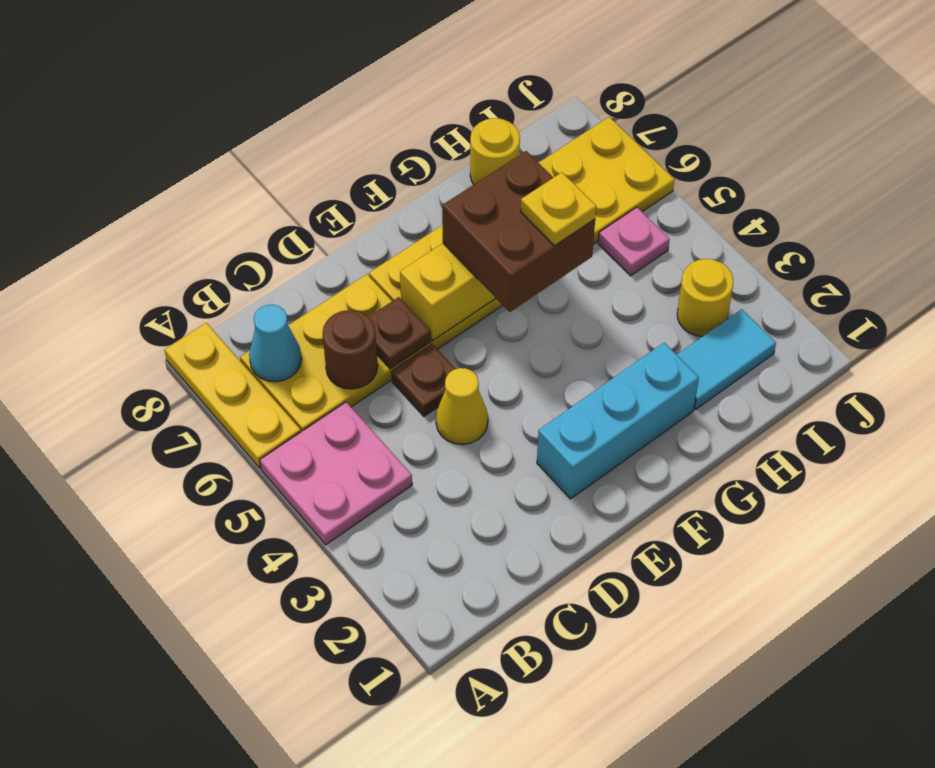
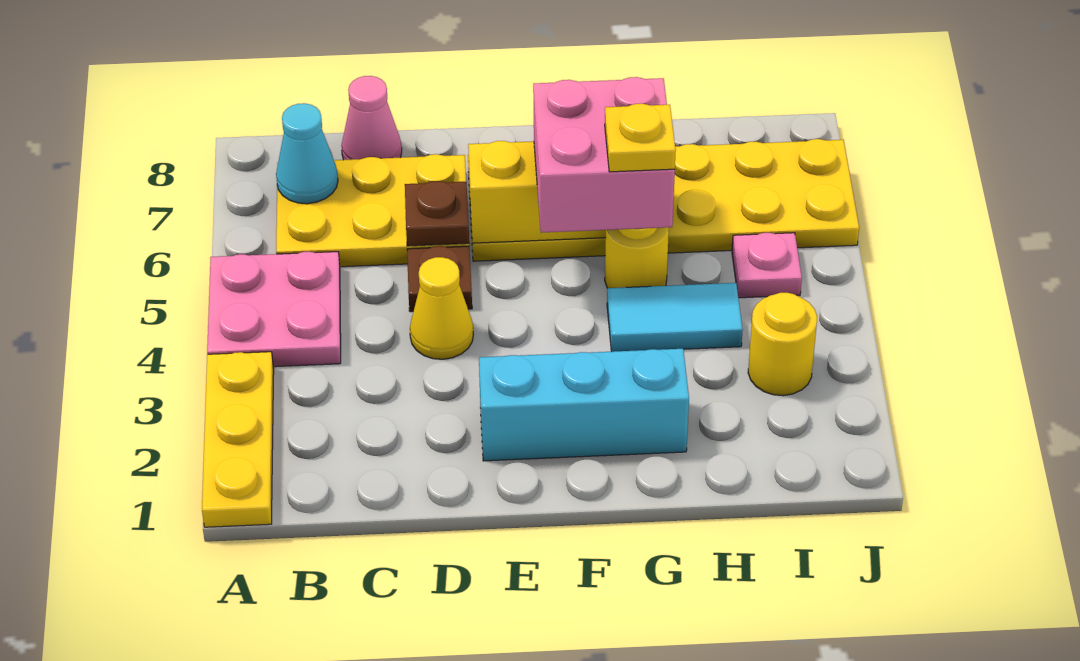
yellow plate A6:A8 level 1 -> yellow plate A1:A3 level 1
brown round brick C6 level 2 -> none
none -> pink cone C8 level 1
brown brick F5:G6 level 3 -> pink brick F5:G6 level 3
cyan tile H2:I2 level 1 -> cyan tile G4:H4 level 1
yellow round brick H8 level 1 -> yellow round brick G5 level 1

